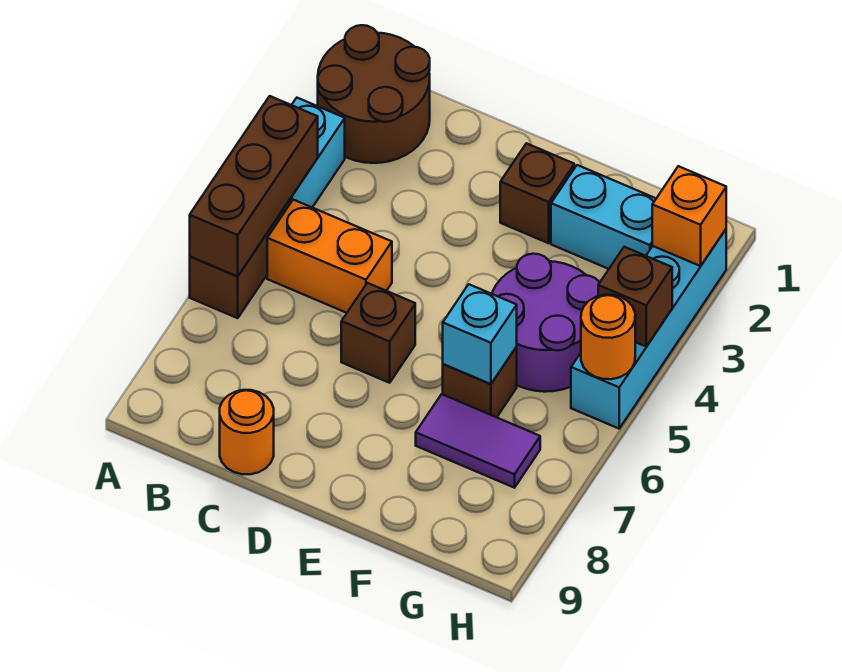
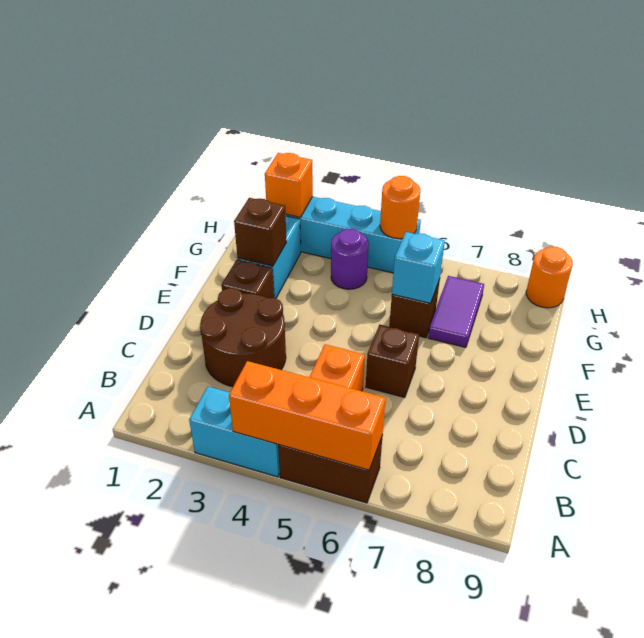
brown round brick A1:B2 level 1 -> brown round brick C2:D3 level 1
brown brick A4:A6 level 2 -> orange brick A4:A6 level 2
orange round brick C9 level 1 -> orange round brick H9 level 1
purple round brick F4:G5 level 1 -> purple round brick G4 level 1
brown brick H4 level 2 -> brown brick F2 level 2

